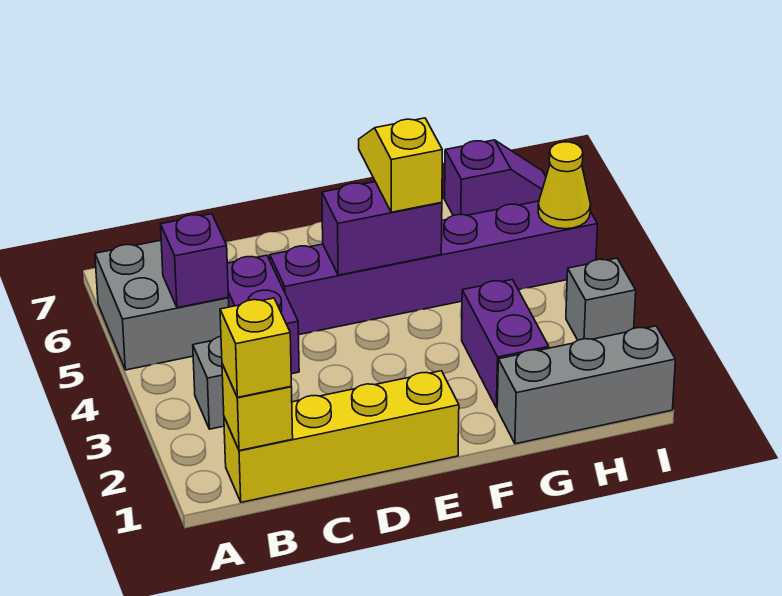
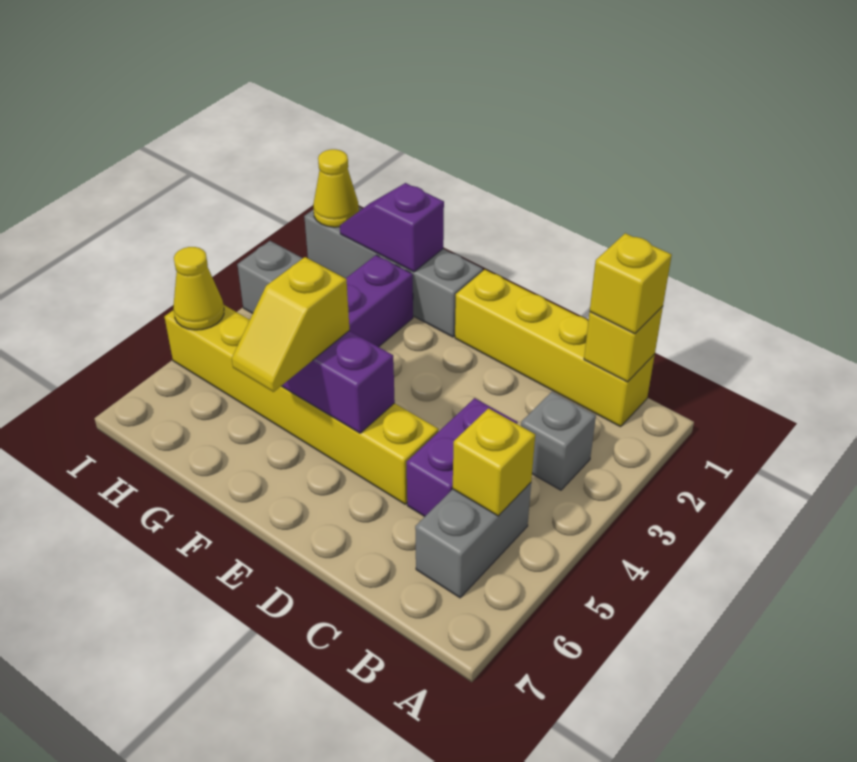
grey brick A5:B6 level 1 -> grey brick B5:B6 level 1
purple brick B5 level 2 -> yellow brick B5 level 2
purple brick D5:I5 level 1 -> yellow brick D5:I5 level 1
grey brick G1:I1 level 1 -> grey brick F1:I1 level 1
purple slope H7:I7 level 1 top H -> purple slope G1:H1 level 2 top G
none -> yellow cone I1 level 2

